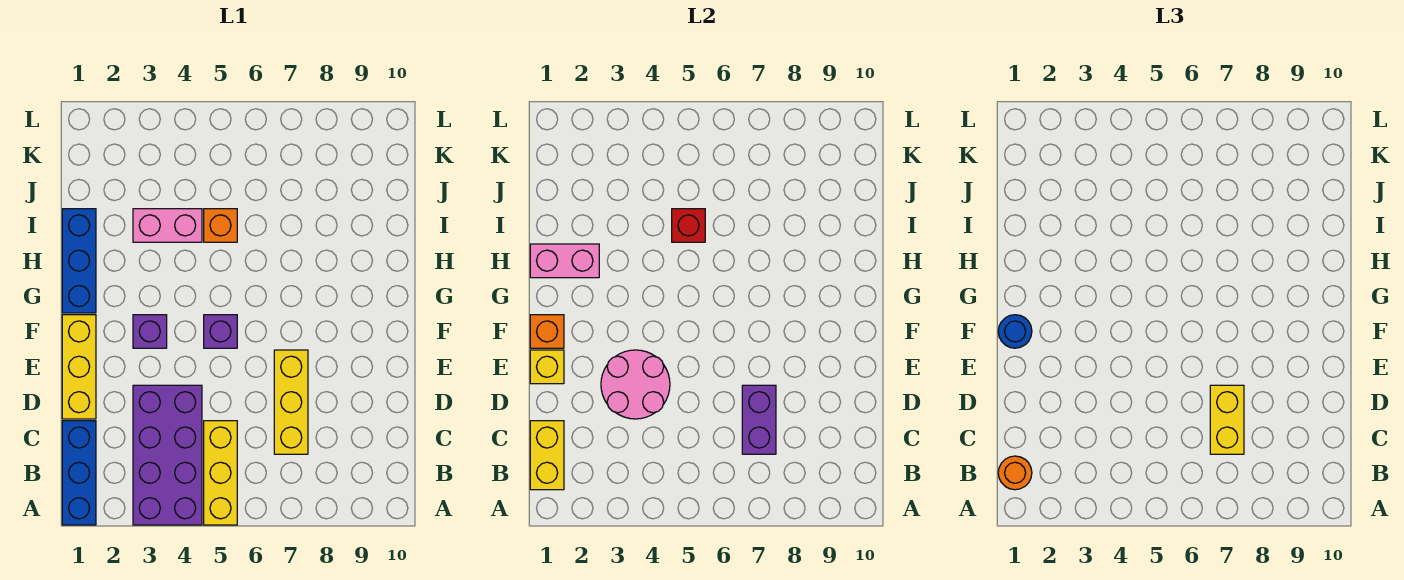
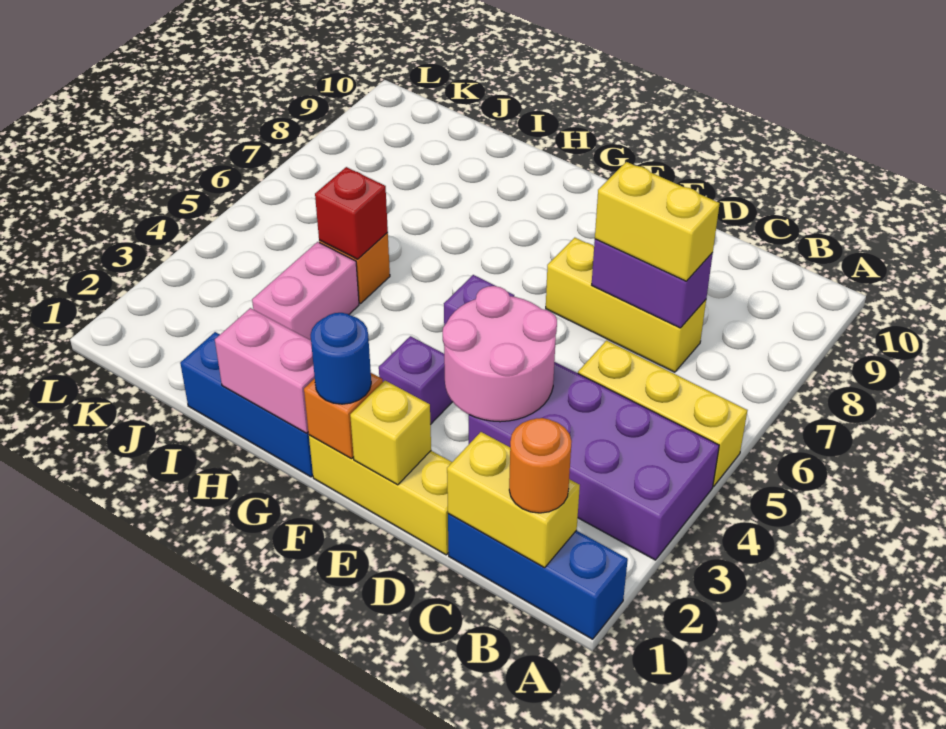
pink brick H1:H2 level 2 -> pink brick G1:H1 level 2

